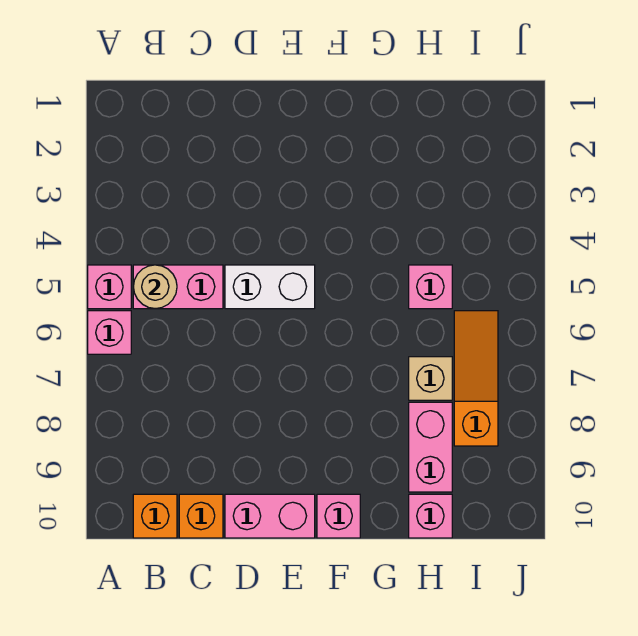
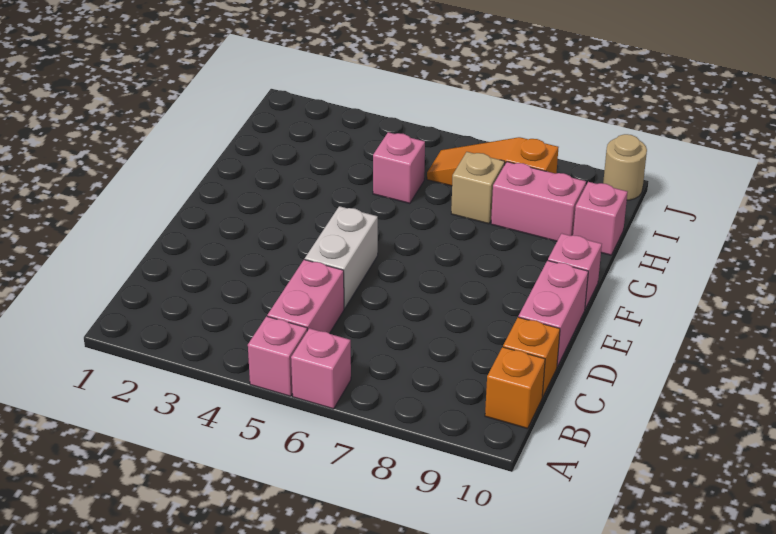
tan round brick B5 level 2 -> tan round brick J10 level 1

